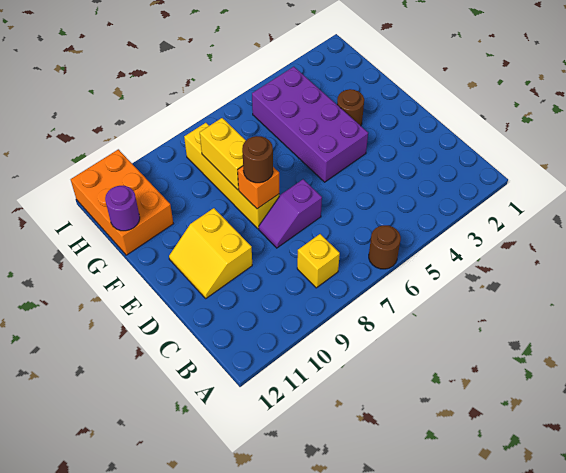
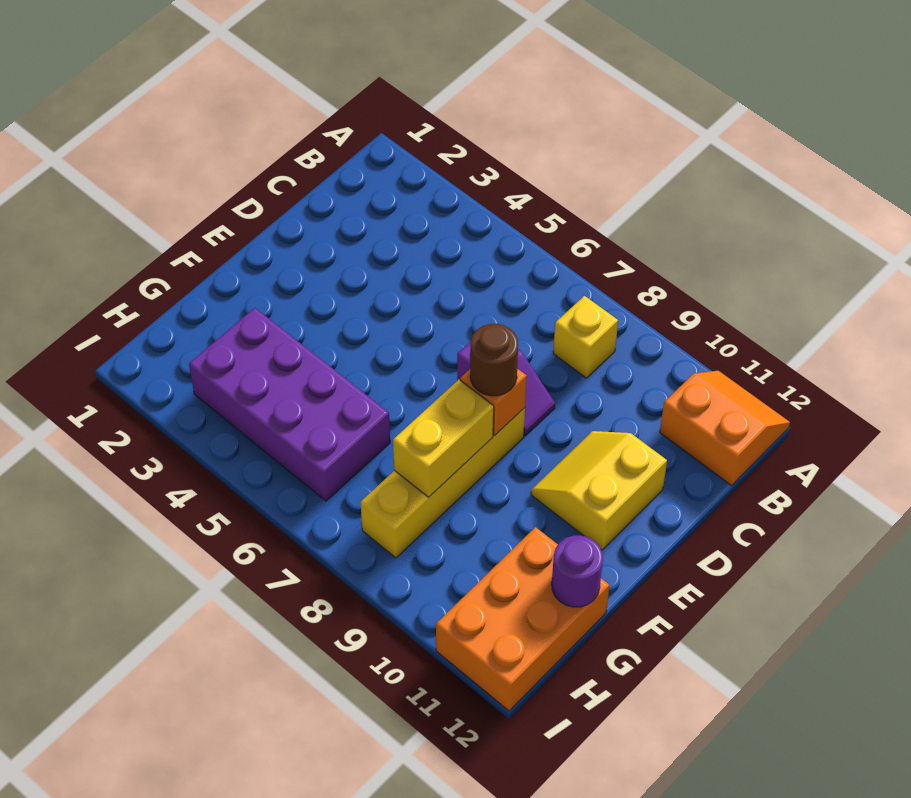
brown round brick A6 level 1 -> none
none -> orange slope A11:B12 level 1 top B
yellow slope D10:E11 level 1 top 10 -> yellow slope D10:E11 level 1 top 11
purple brick E4:H5 level 1 -> purple brick G3:H6 level 1
brown round brick F3 level 1 -> none

